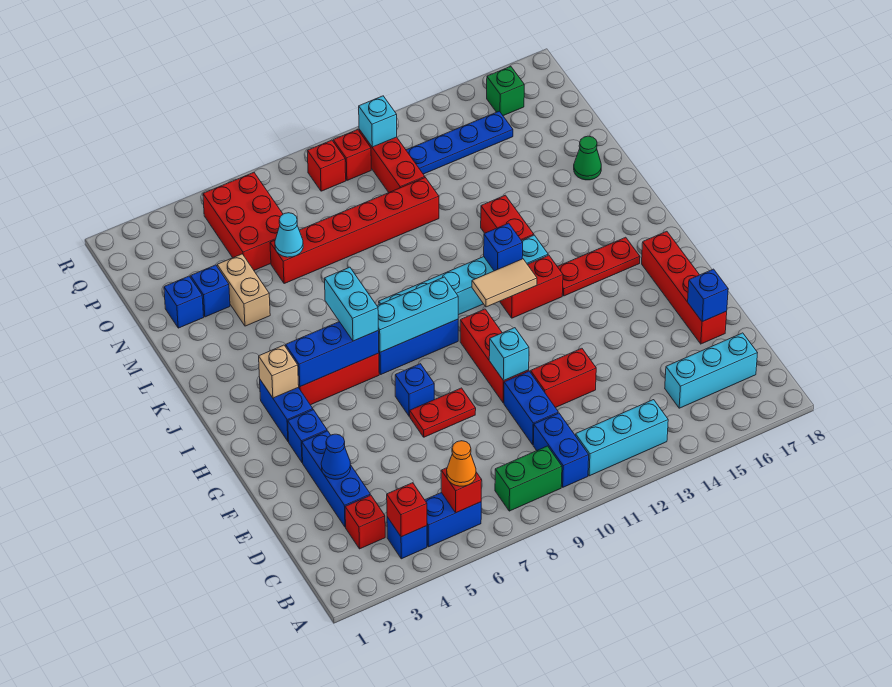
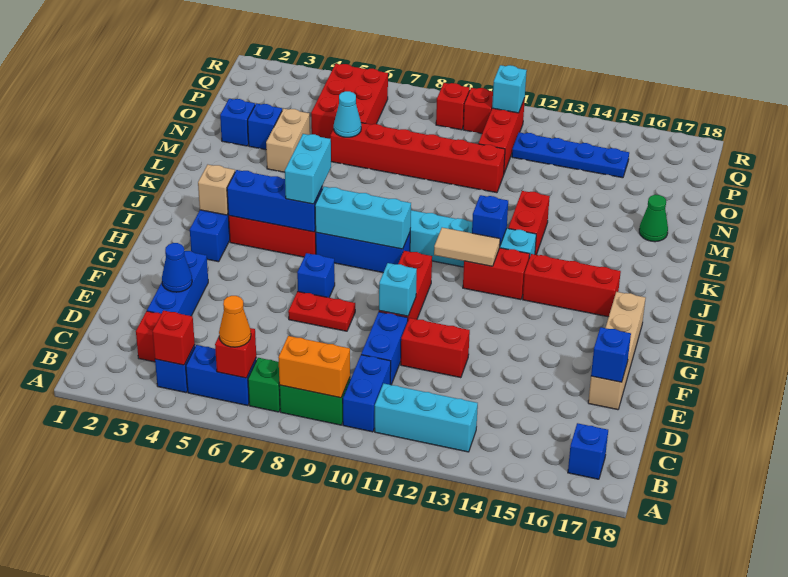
none -> orange brick B8:B9 level 2
cyan brick C15:C17 level 1 -> none
red brick E17:H17 level 1 -> tan brick E17:H17 level 1
blue brick G3 level 1 -> blue brick B17 level 1
red plate I14:I16 level 1 -> red brick I14:I16 level 1
green brick Q16 level 1 -> green brick B7 level 1

